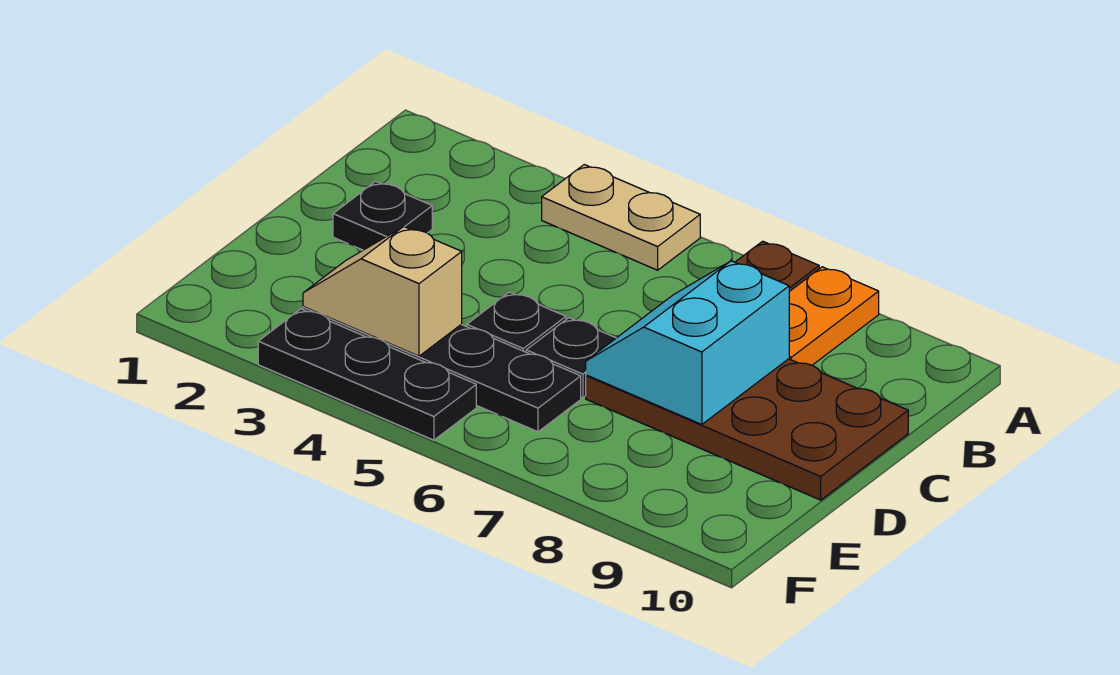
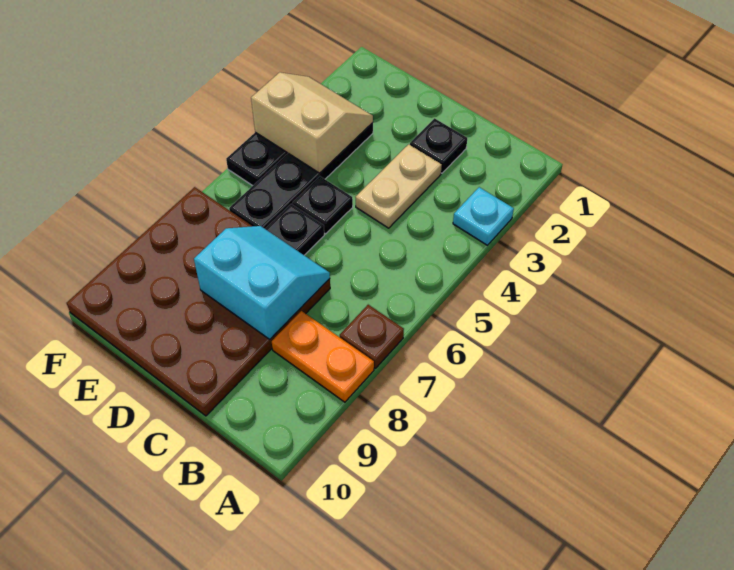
none -> cyan plate A3 level 1
tan plate A4:A5 level 1 -> tan plate C3:C4 level 1
brown plate C7:D10 level 1 -> brown plate C7:F10 level 1
tan slope E3:E4 level 2 top 4 -> tan slope E3:F4 level 2 top 4

